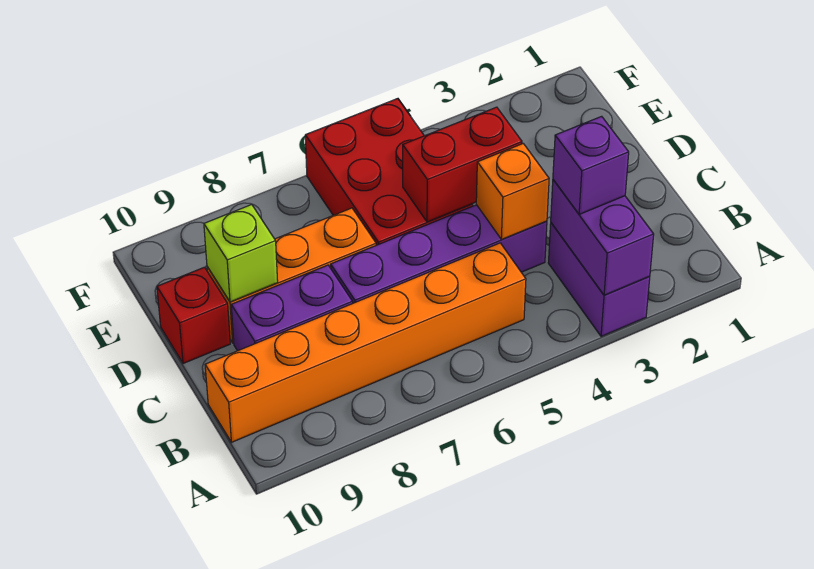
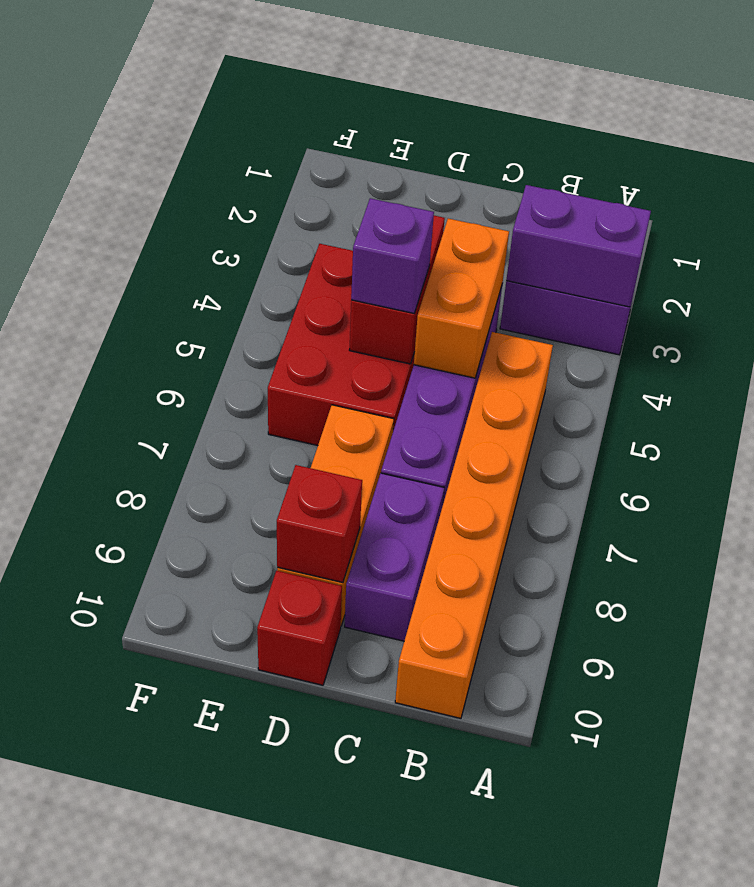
purple brick B3 level 3 -> purple brick D5 level 3
orange brick C4 level 2 -> orange brick C4:C5 level 2
red brick D5:F6 level 1 -> red brick D4:E6 level 1
lime brick D9 level 2 -> red brick D9 level 2

